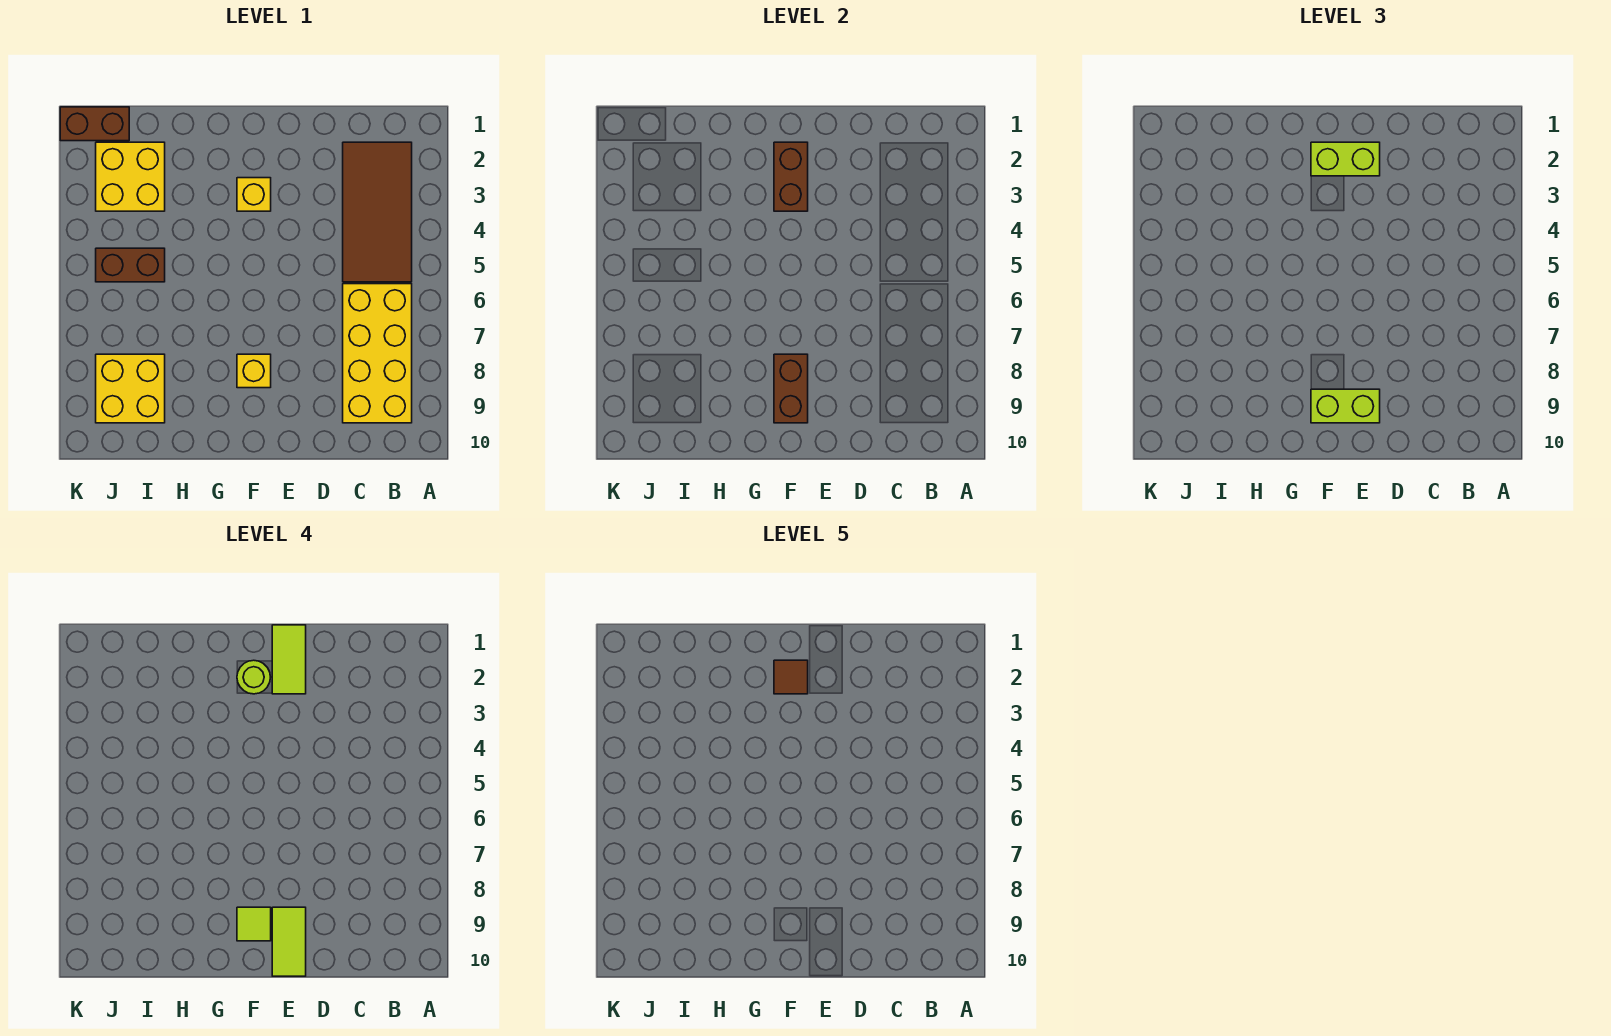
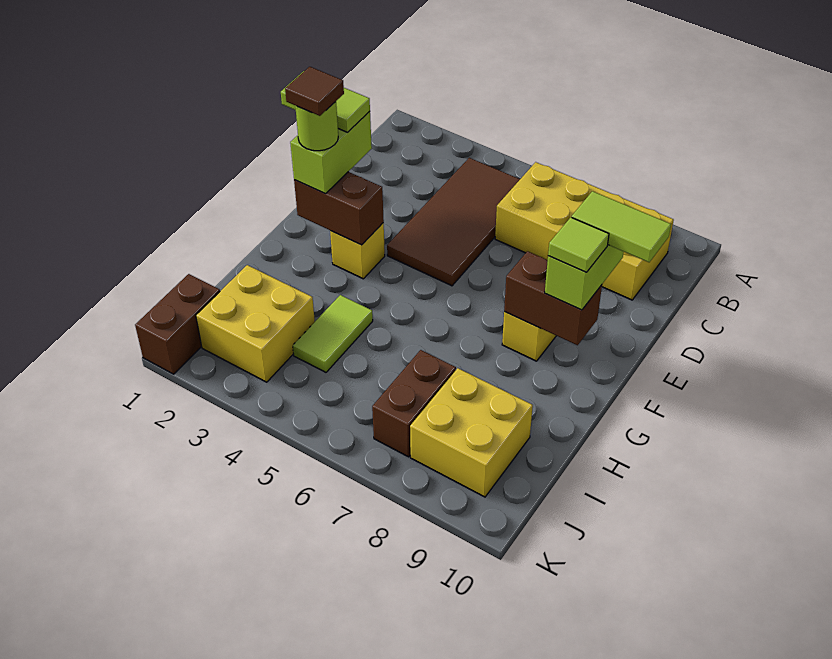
brown tile B2:C5 level 1 -> brown tile B4:E5 level 1
none -> lime tile H4:I4 level 1
brown brick I5:J5 level 1 -> brown brick I7:J7 level 1

